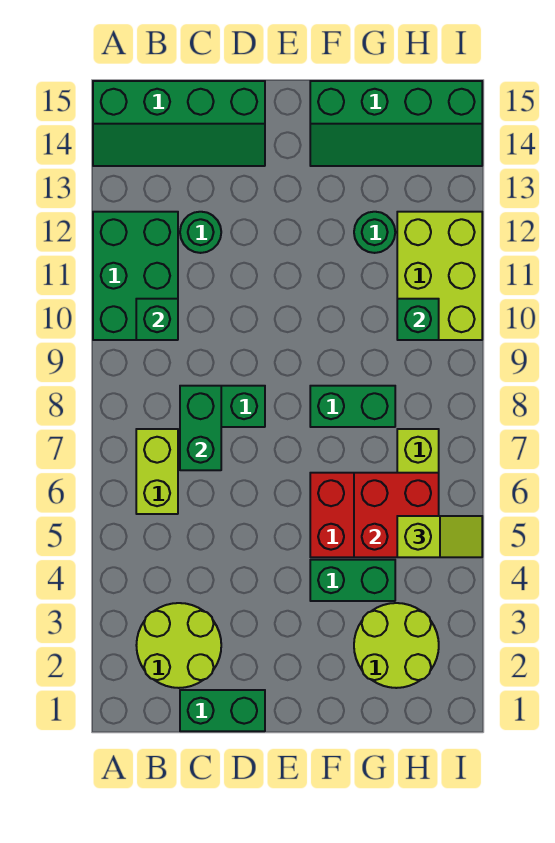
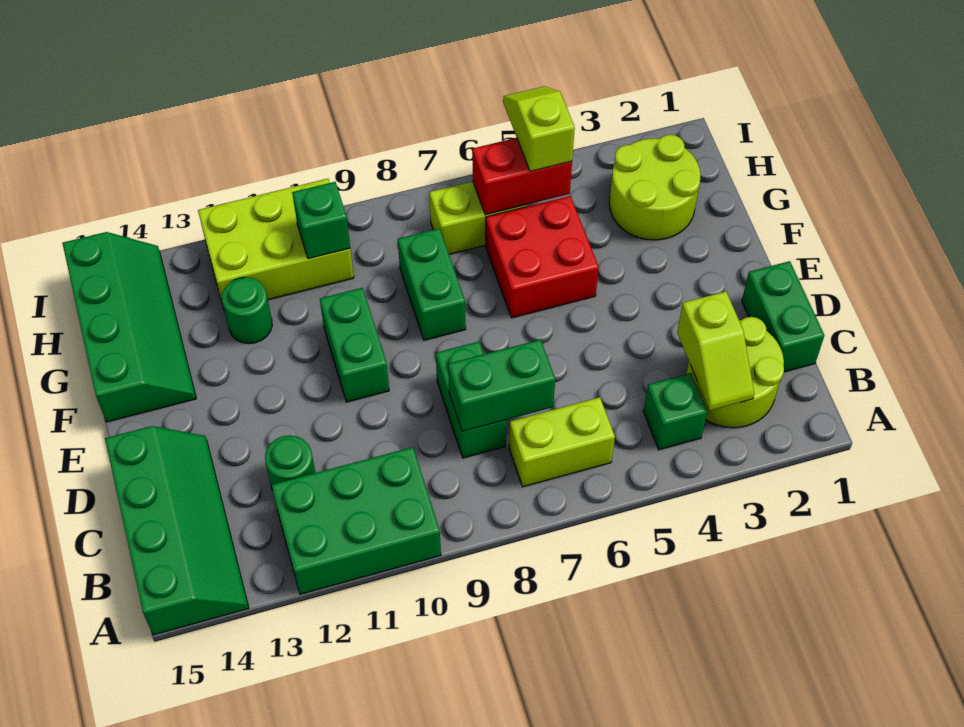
none -> lime slope B3:C3 level 2 top C
green brick B10 level 2 -> green brick B4 level 1
green brick F4:G4 level 1 -> green brick E10:F10 level 1
red brick G5:H6 level 2 -> red brick H5:H6 level 2

